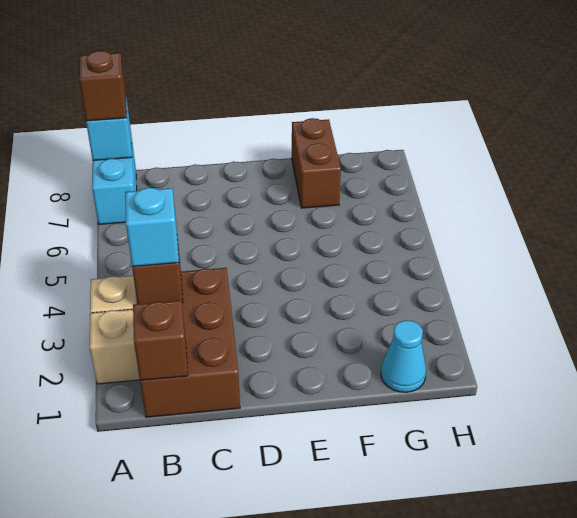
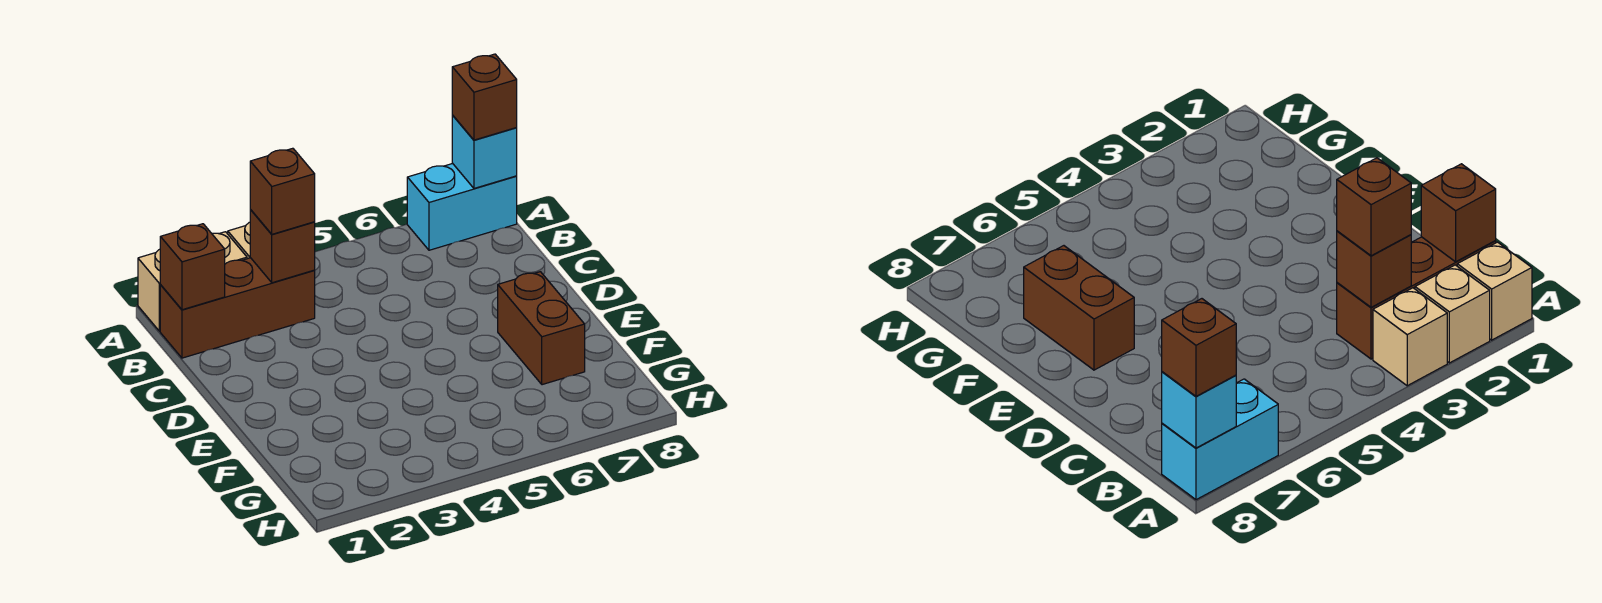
none -> tan brick A1 level 1
brown brick B1:C3 level 1 -> brown brick B1:B3 level 1
cyan brick B3 level 3 -> brown brick B3 level 3
brown brick F7:F8 level 1 -> brown brick E7:F7 level 1
cyan cone G1 level 1 -> none

